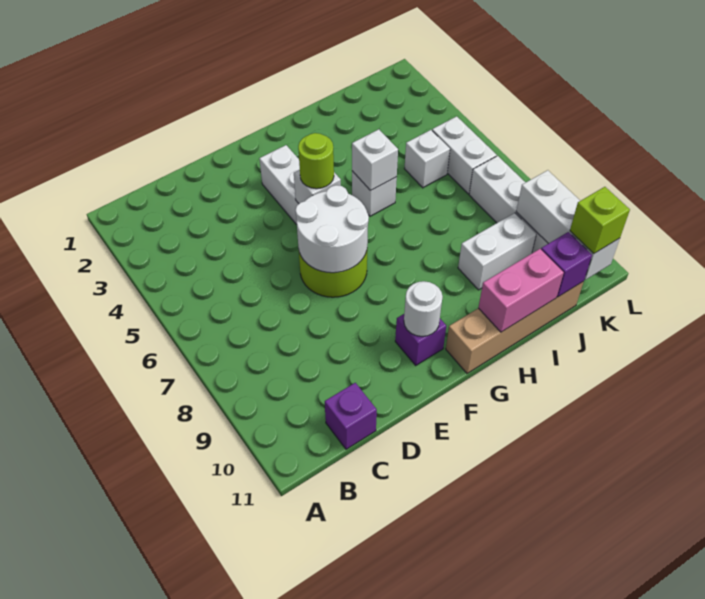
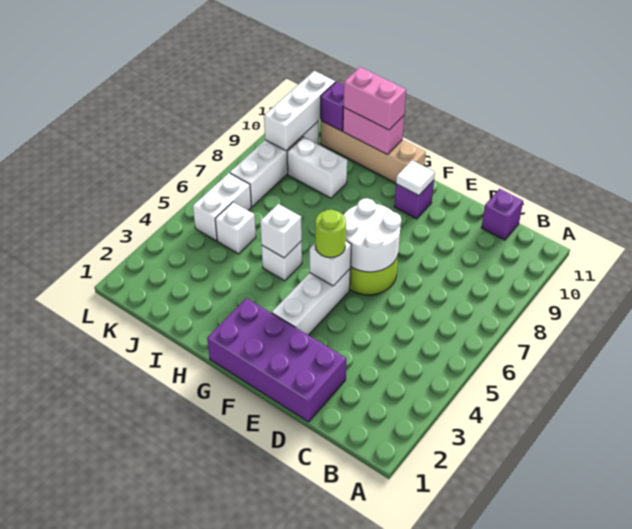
none -> purple brick D1:G2 level 1
white round brick F10 level 2 -> white tile F10 level 2
none -> pink brick H11:I11 level 3
lime brick K11 level 3 -> none

